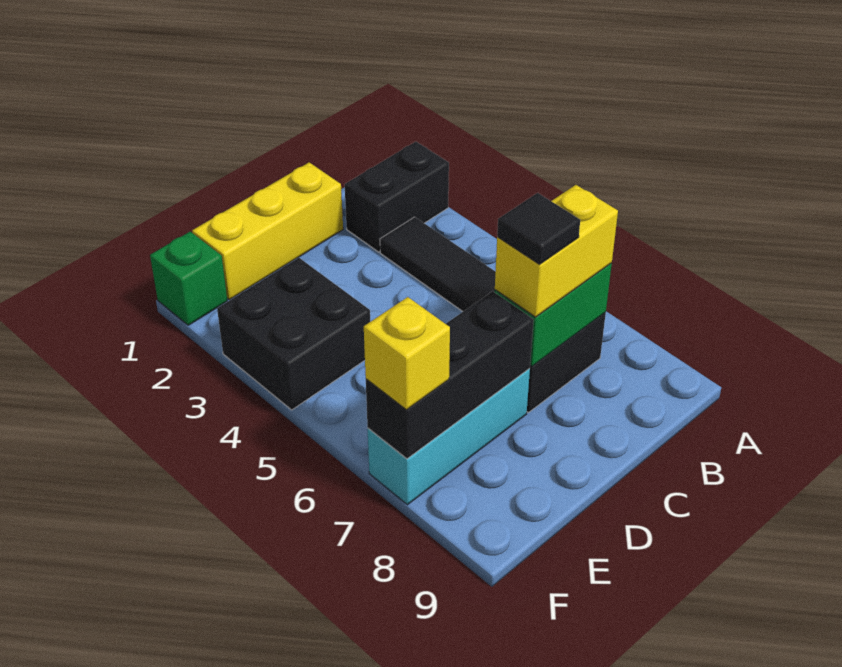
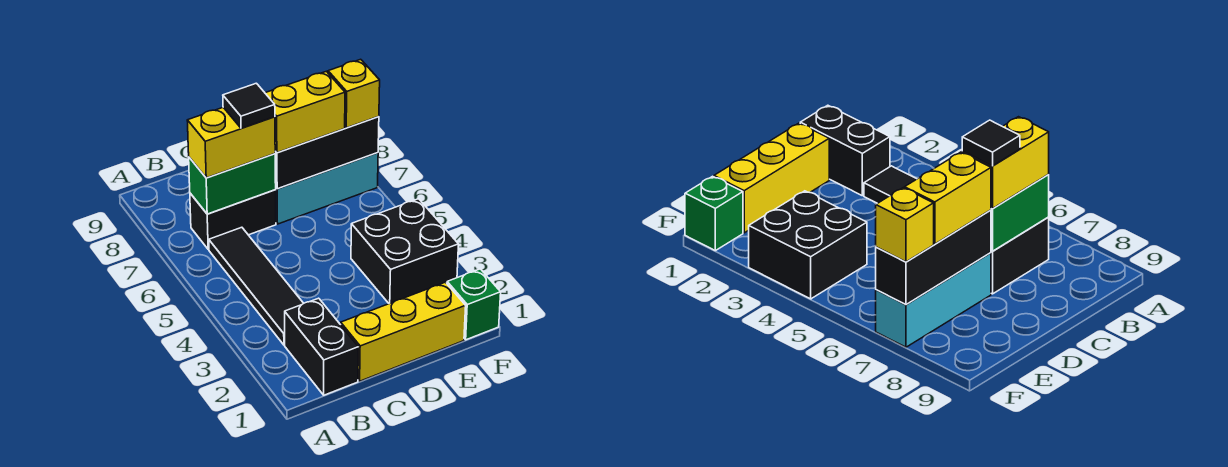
black brick A2:B2 level 1 -> black brick B1:B2 level 1
none -> yellow brick D7:E7 level 3

